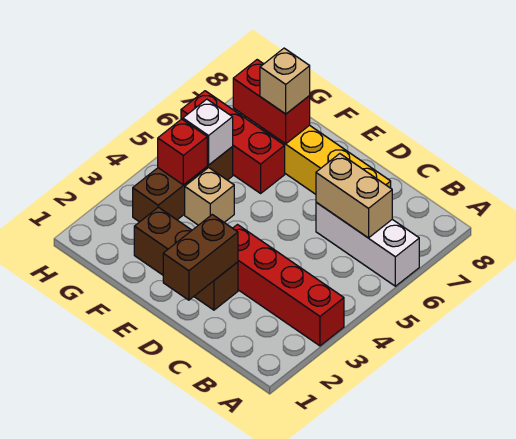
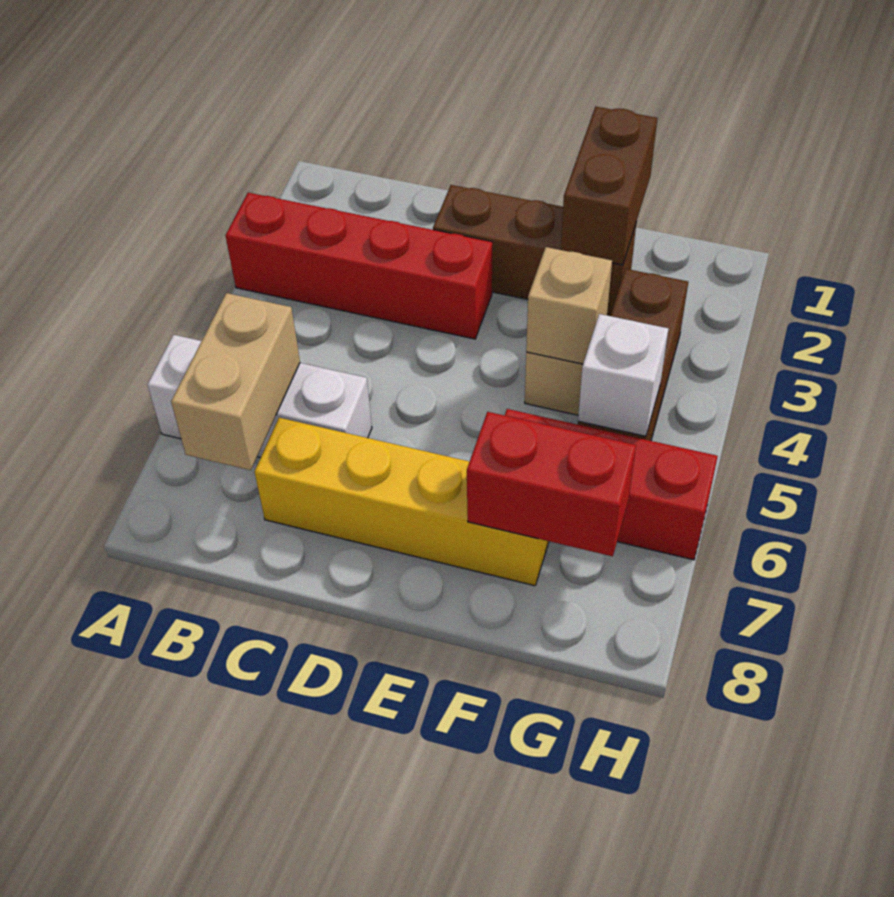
tan brick B6:C6 level 2 -> tan brick B6:B7 level 2
brown brick D1:D2 level 2 -> brown brick F1:F2 level 2
tan brick F7 level 3 -> tan brick F4 level 2
red brick G4 level 2 -> none

